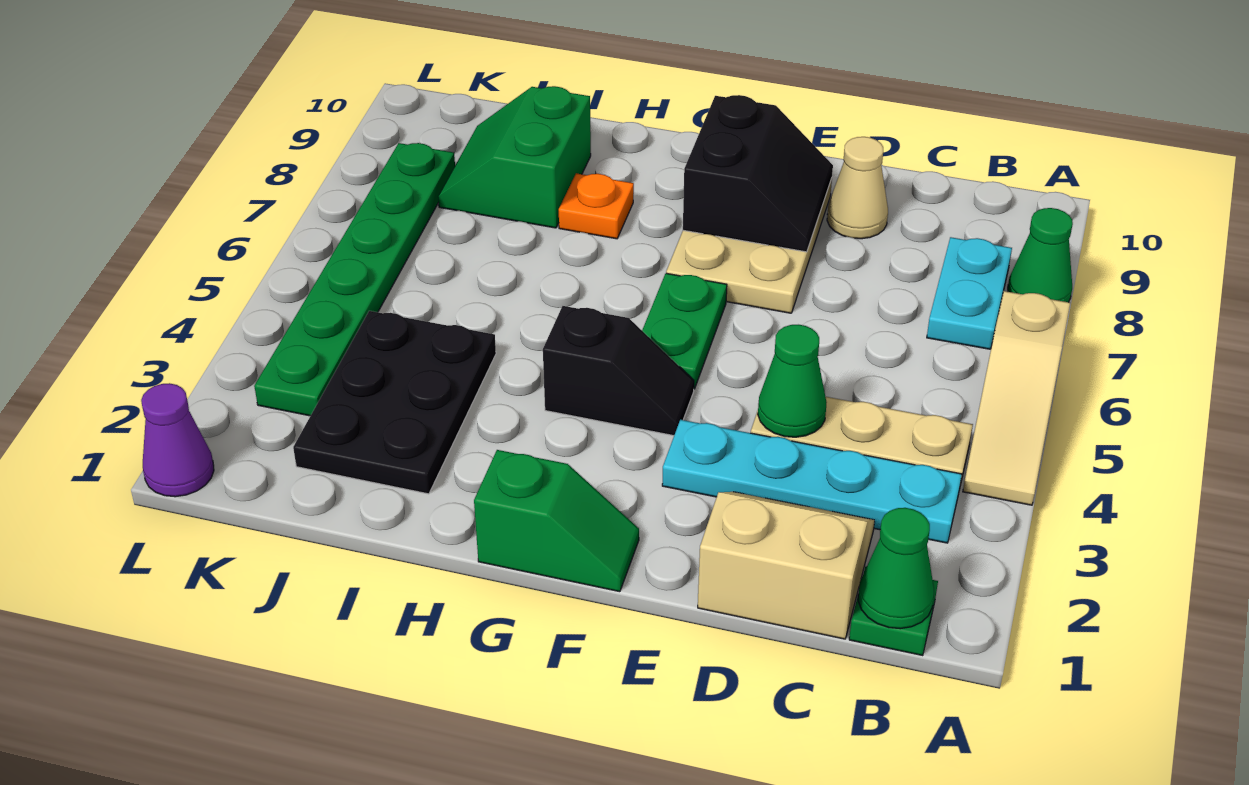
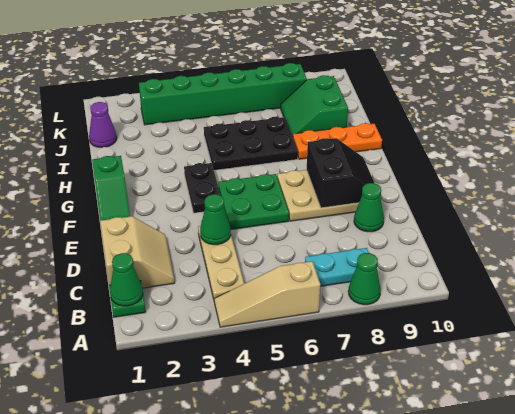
cyan plate B3:E3 level 1 -> none
tan cone D9 level 1 -> green cone D9 level 1
black slope E8:F9 level 2 top F -> black slope E8:F9 level 2 top 8
black slope F4:G4 level 1 top G -> black plate F4:G4 level 1
green plate F5:F6 level 1 -> green plate E5:F6 level 1
orange plate H8 level 1 -> orange plate H8:H10 level 1
black plate I2:J4 level 1 -> black plate H5:I7 level 1
green slope I8:J9 level 1 top I -> green slope I8:J9 level 1 top 9
green plate K3:K8 level 1 -> green brick K3:K8 level 1
purple cone L1 level 1 -> purple cone J1 level 1

